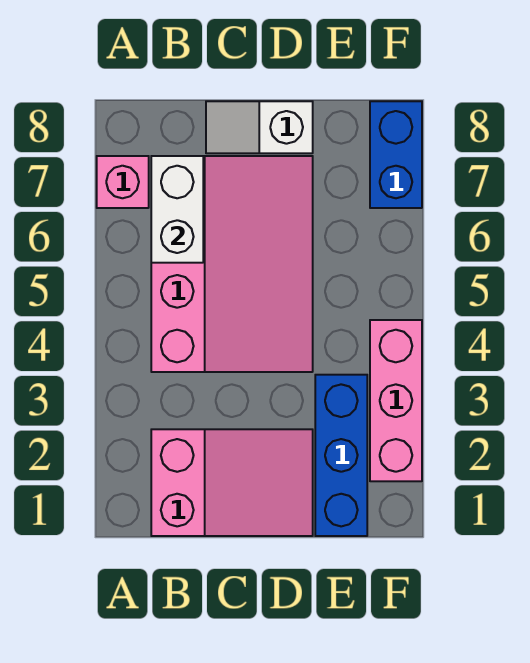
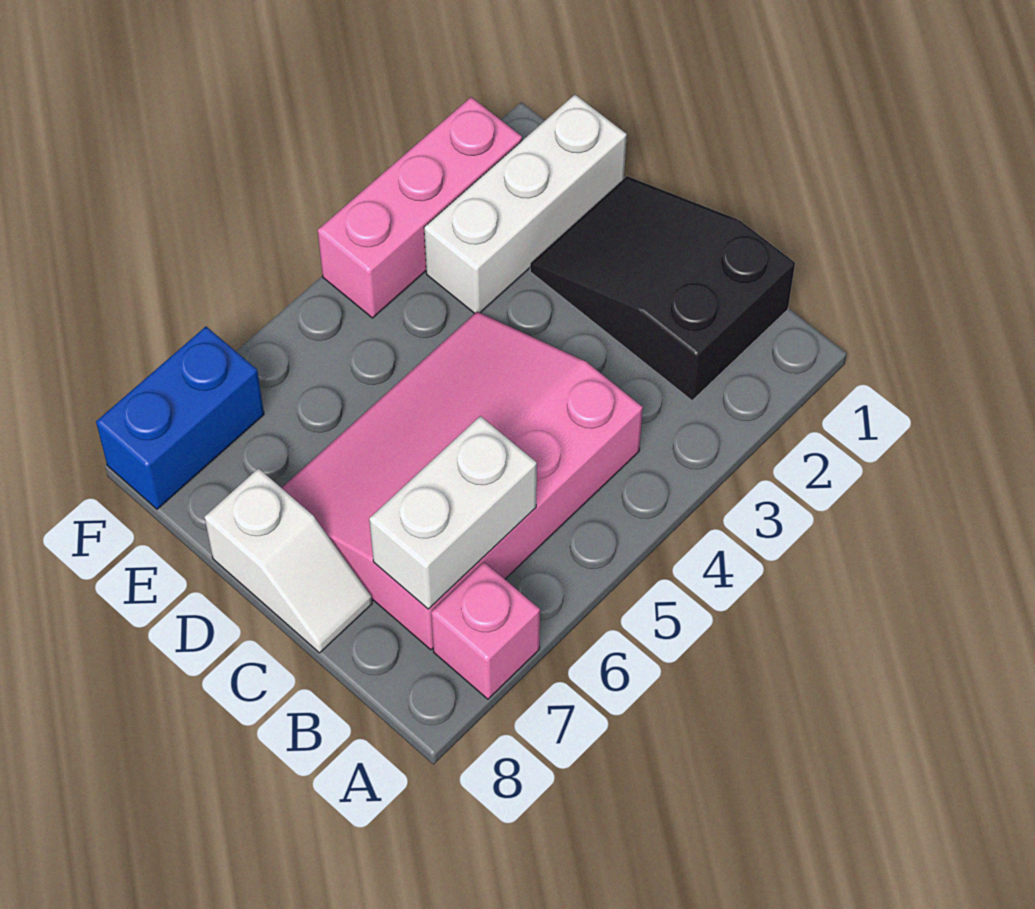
pink slope B1:D2 level 1 top B -> black slope B1:D2 level 1 top B
blue brick E1:E3 level 1 -> white brick E1:E3 level 1

